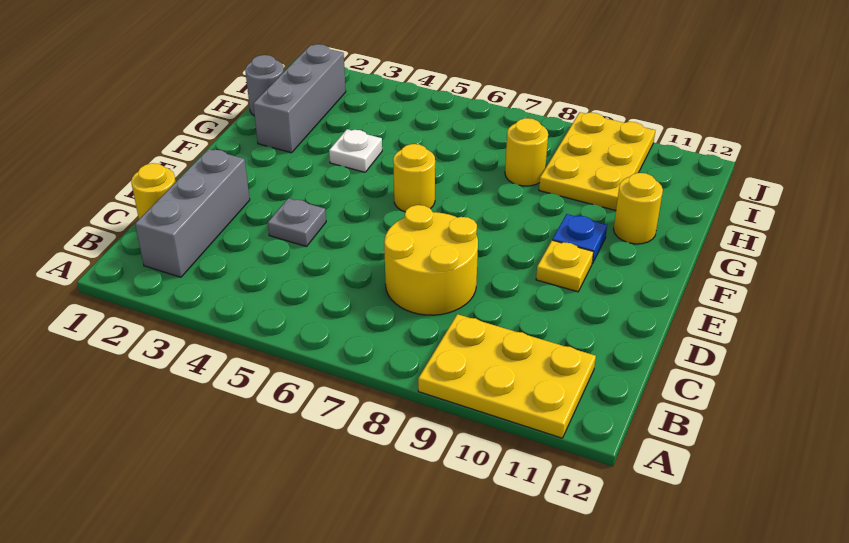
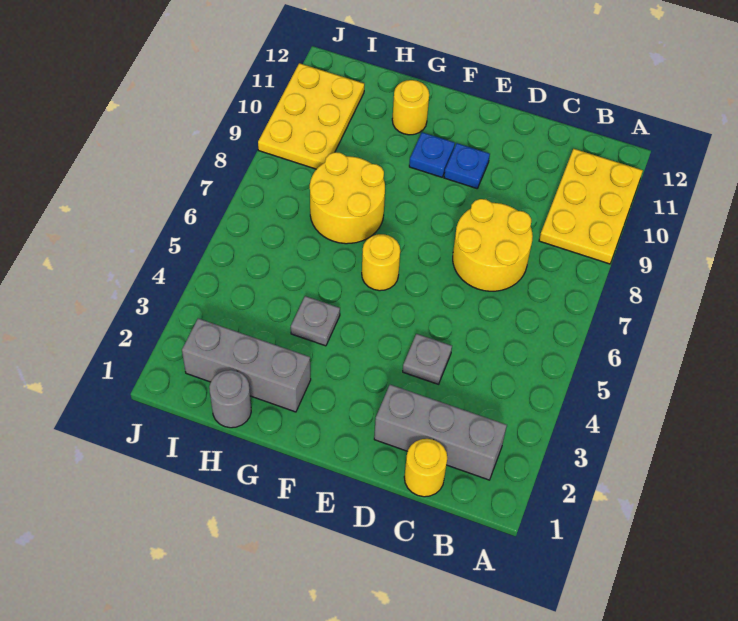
yellow plate E10 level 1 -> blue plate E10 level 1
white plate G4 level 1 -> grey plate G4 level 1
yellow round brick H8 level 1 -> yellow round brick G7:H8 level 1
yellow plate H9:J10 level 1 -> yellow plate I9:J11 level 1

